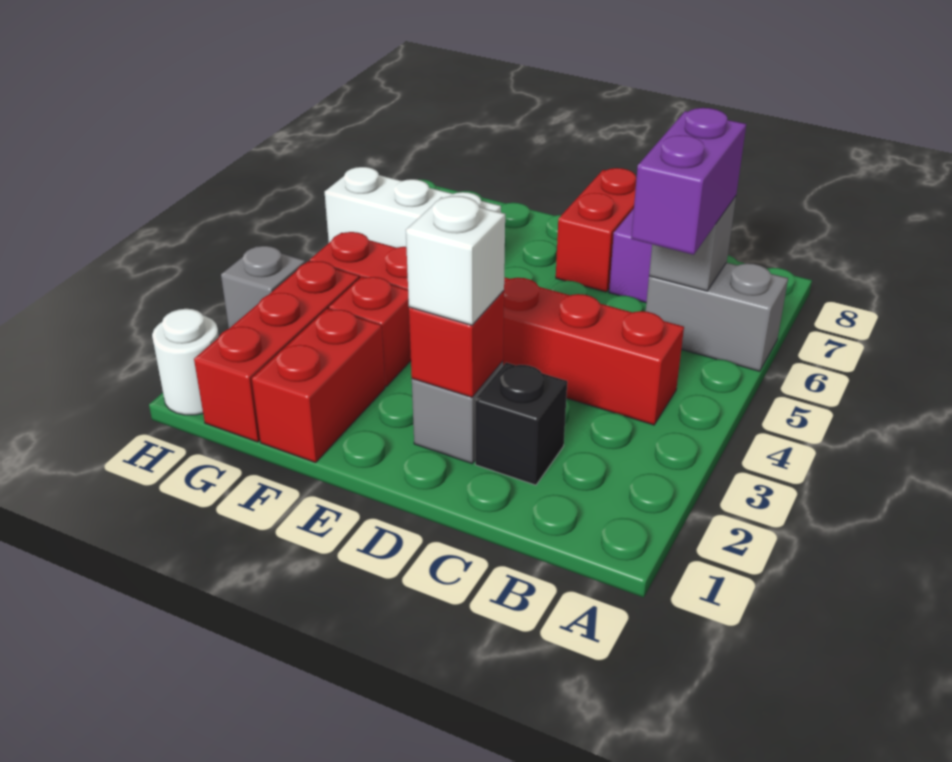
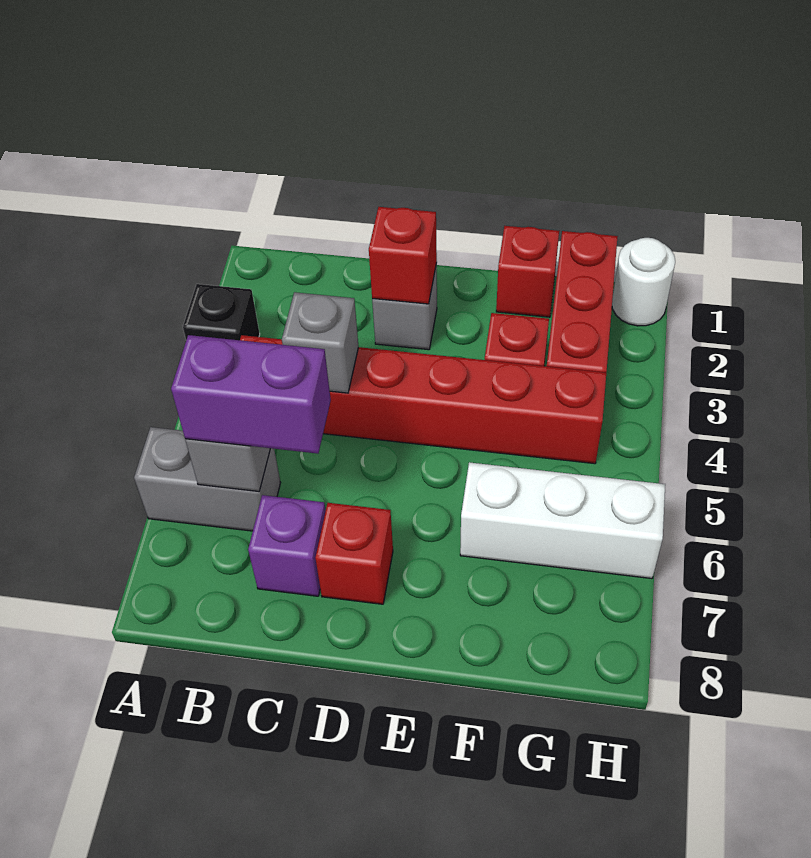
purple brick B5:B6 level 3 -> purple brick B6:C6 level 3
black brick C2 level 1 -> black brick A3 level 1
white brick D2 level 3 -> none
red brick D7:D8 level 1 -> red brick D7 level 1
red brick F1:F2 level 1 -> red brick F1 level 1
grey brick H3 level 1 -> grey brick C4 level 2

